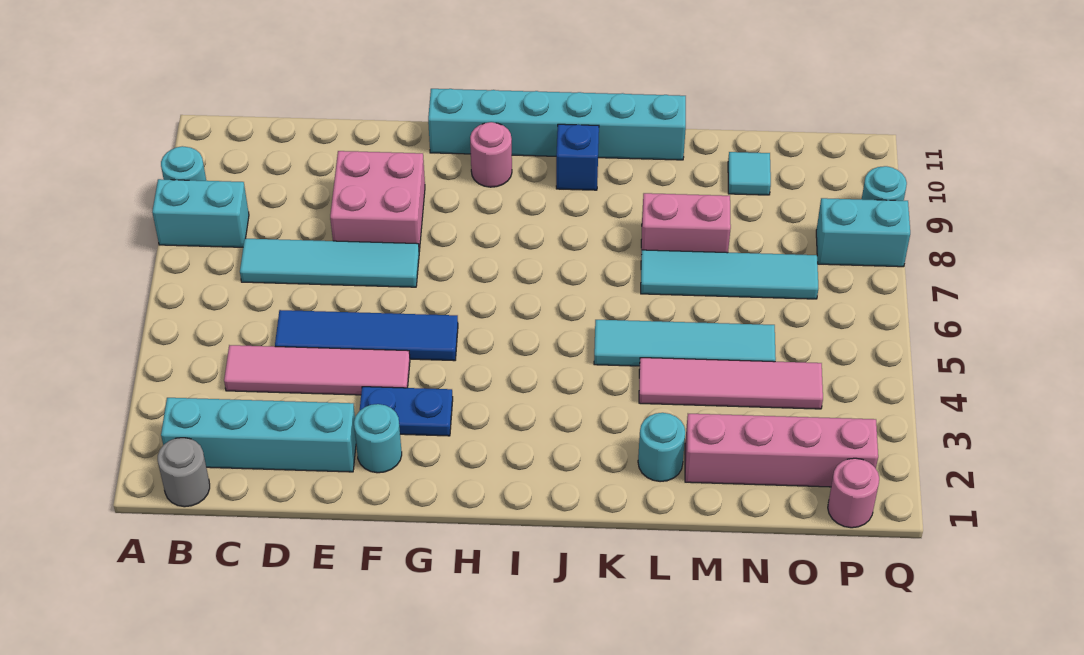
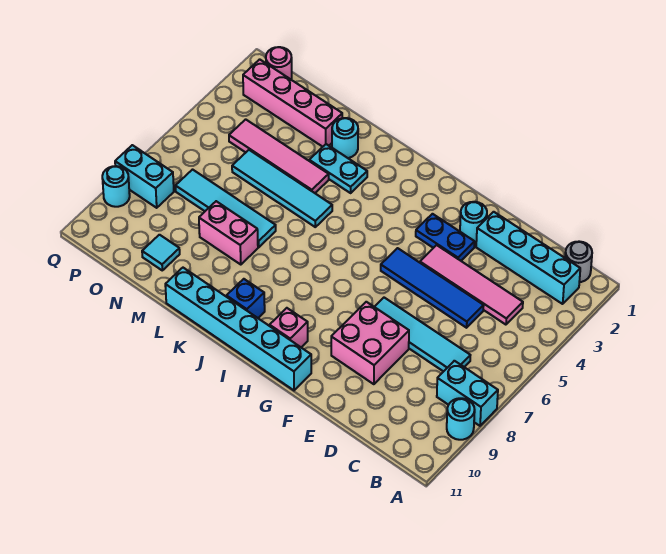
pink round brick H10 level 1 -> pink brick H10 level 1
none -> cyan plate K3:L3 level 1

